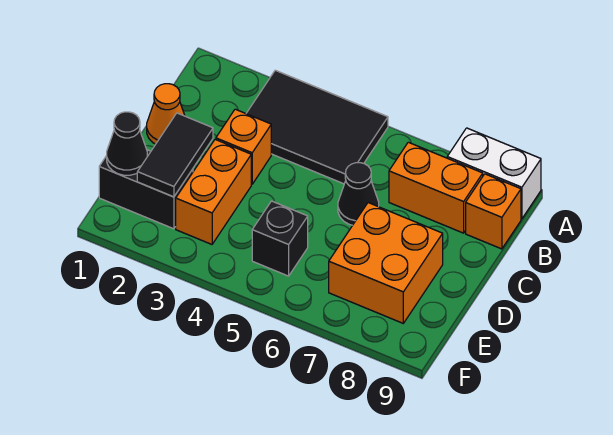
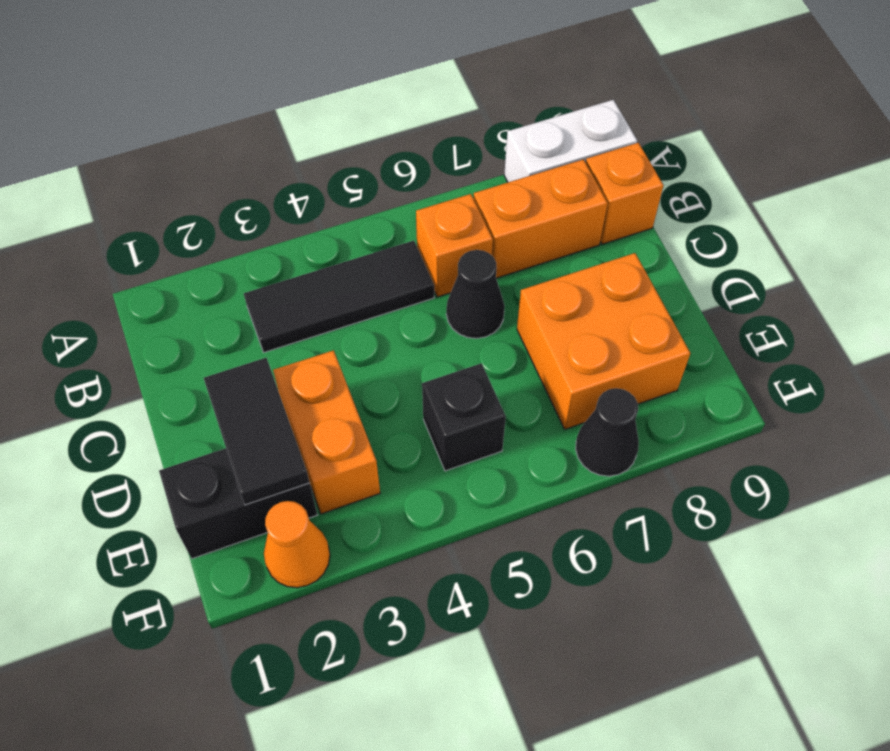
black tile A3:B5 level 1 -> black tile B3:B5 level 1
orange cone C1 level 1 -> orange cone F2 level 1
orange brick C3 level 1 -> orange brick B6 level 1
black cone E1 level 2 -> black cone F7 level 1

